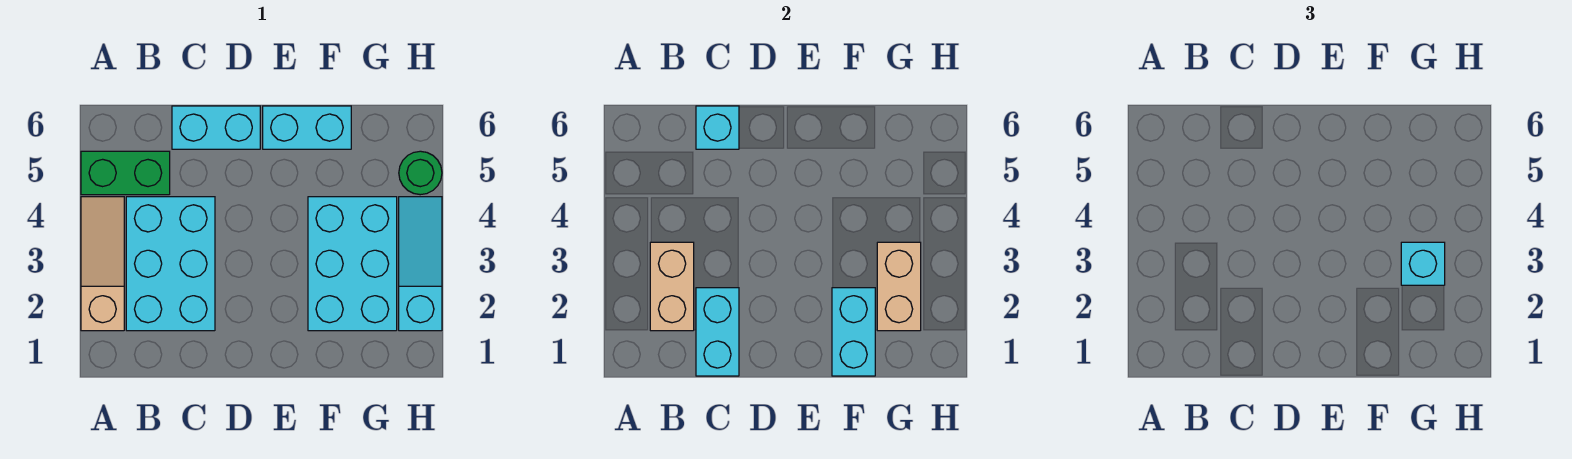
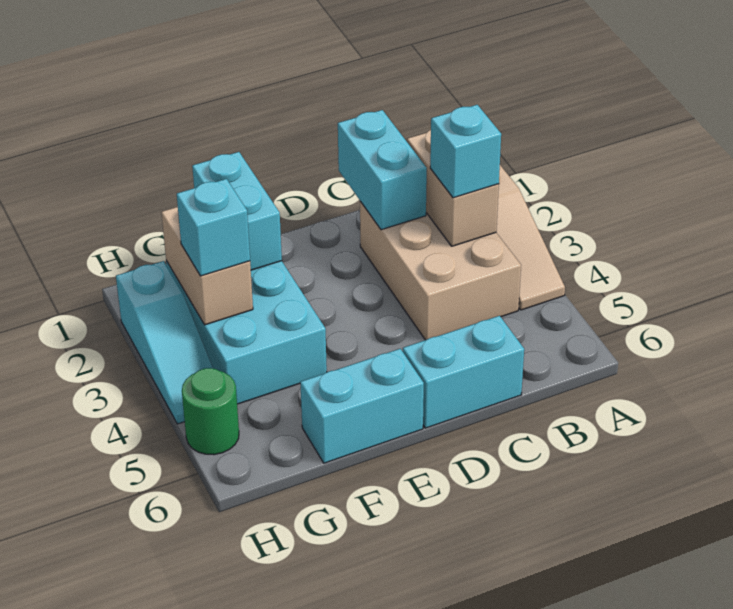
green brick A5:B5 level 1 -> none
cyan brick B2:C4 level 1 -> tan brick B2:C4 level 1
cyan brick C6 level 2 -> cyan brick B3 level 3

